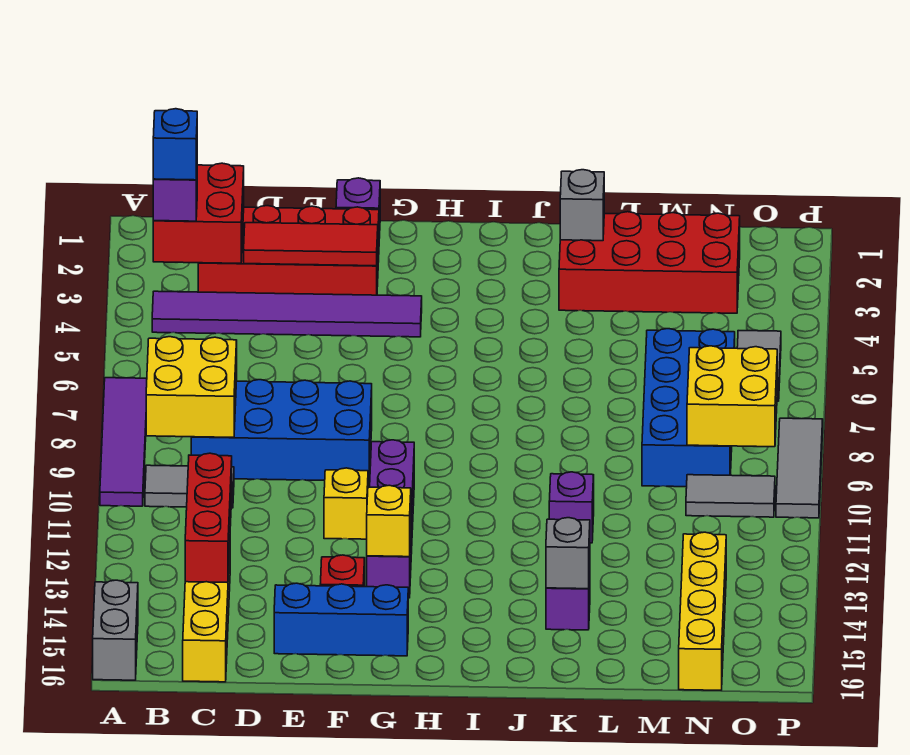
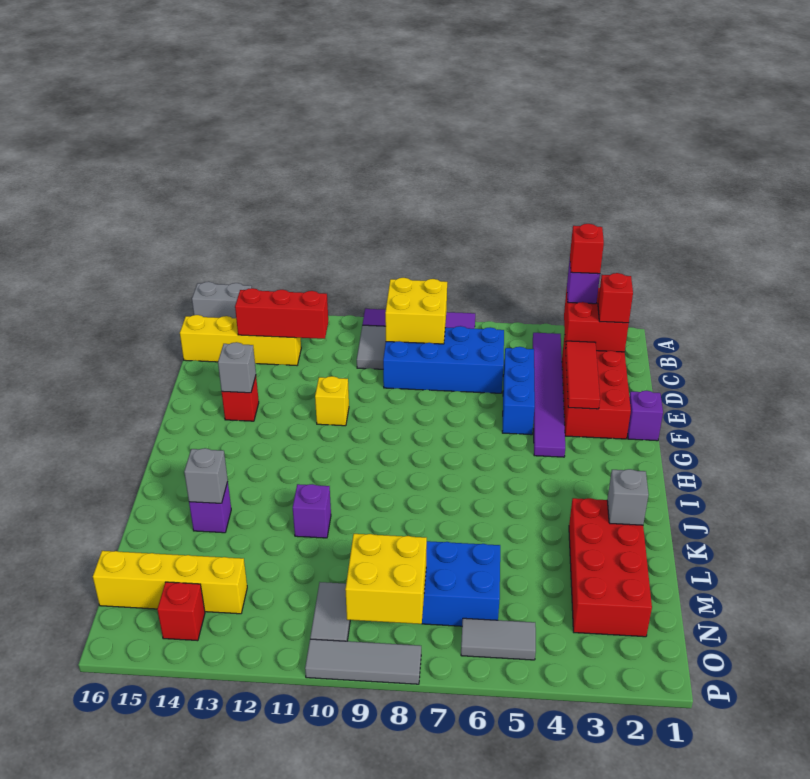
blue brick B3 level 4 -> red brick B3 level 4
none -> red brick C2 level 3
blue brick C8:F9 level 1 -> blue brick C6:D9 level 1
blue brick E15:G15 level 1 -> blue brick D5:F5 level 1
none -> grey brick F14 level 2
purple brick G10:G13 level 1 -> none
yellow brick G13 level 2 -> none
none -> red brick O14 level 1

